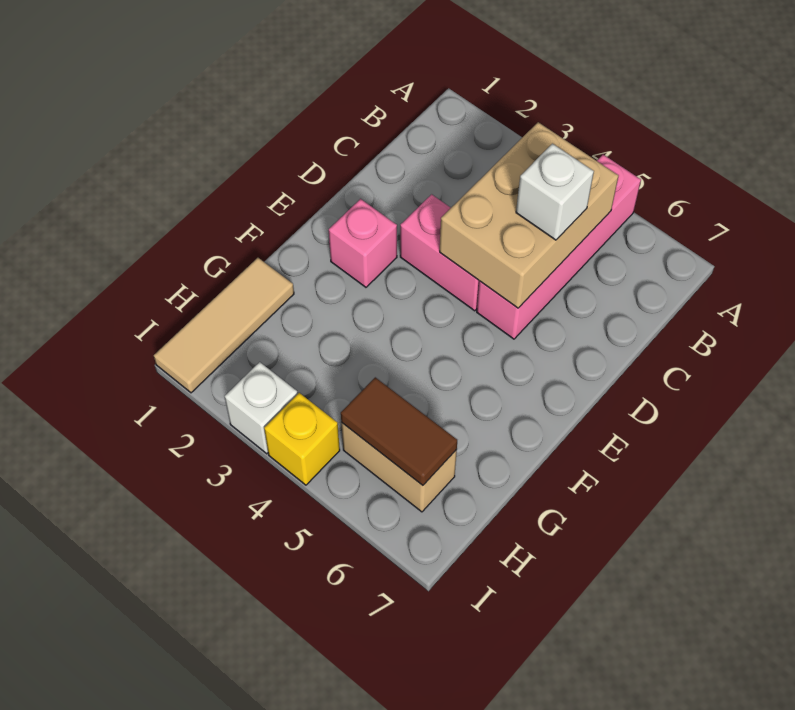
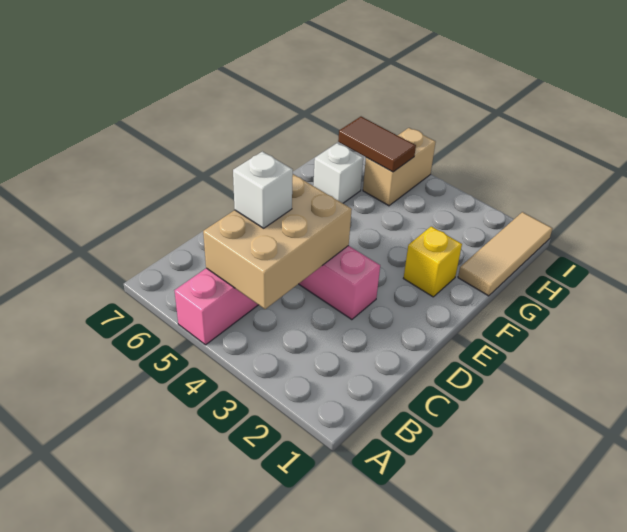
pink brick E2 level 1 -> none
tan brick H5:H6 level 1 -> tan brick H5:I5 level 1
white brick I3 level 1 -> white brick G6 level 1
yellow brick I4 level 1 -> yellow brick F2 level 1

